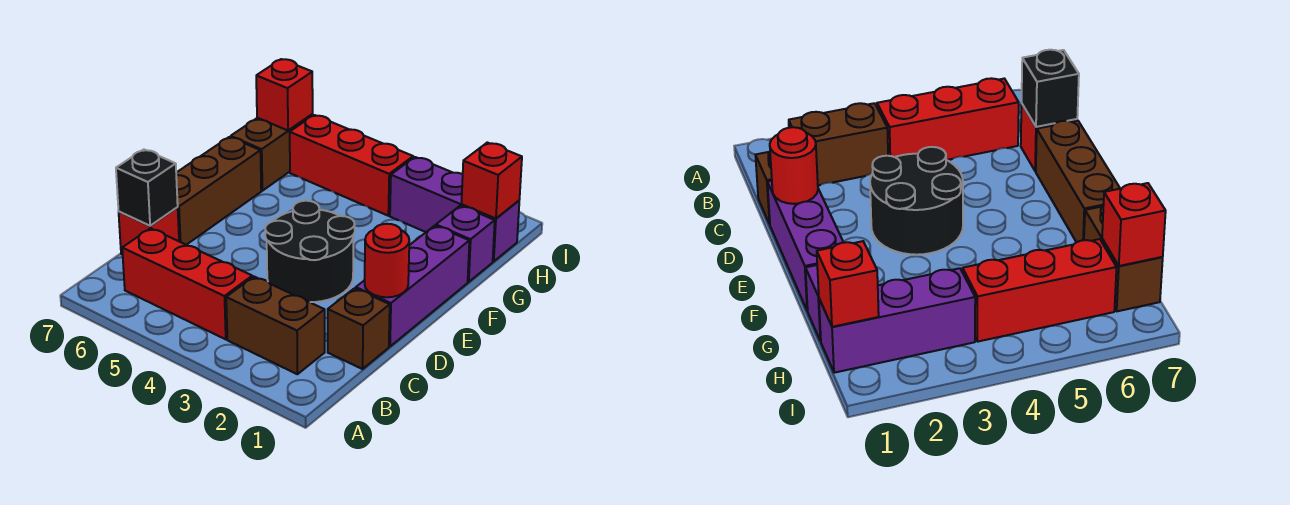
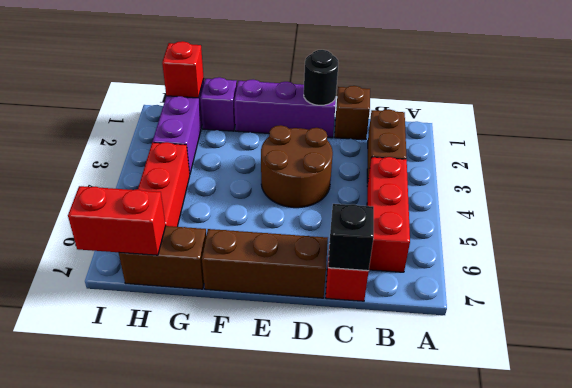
red round brick D1 level 2 -> black round brick D1 level 2
black round brick D3:E4 level 1 -> brown round brick D3:E4 level 1
red brick H7 level 2 -> red brick H7:I7 level 2

